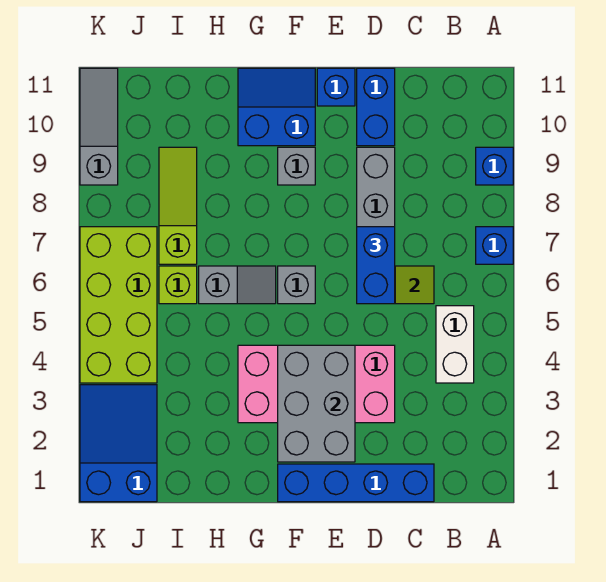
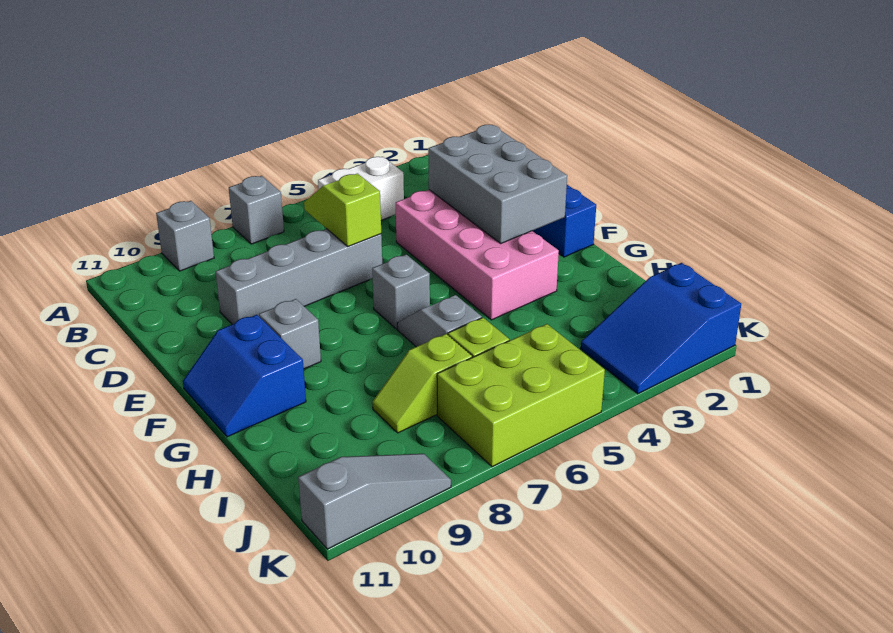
blue brick A7 level 1 -> grey brick A7 level 1
blue brick A9 level 1 -> grey brick A9 level 1
blue brick D6:D7 level 3 -> none
blue brick D10:D11 level 1 -> none
grey brick E2:F4 level 2 -> grey brick D2:F3 level 2
blue brick E11 level 1 -> none
lime slope I7:I9 level 1 top 7 -> lime slope I7:I8 level 1 top 7
lime brick J4:K7 level 1 -> lime brick J5:K7 level 1
grey slope K9:K11 level 1 top 9 -> grey slope K9:K11 level 1 top 11

